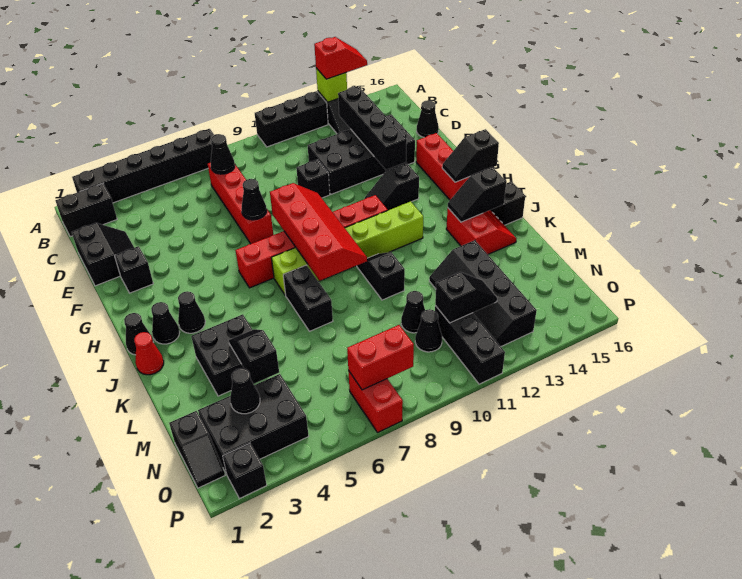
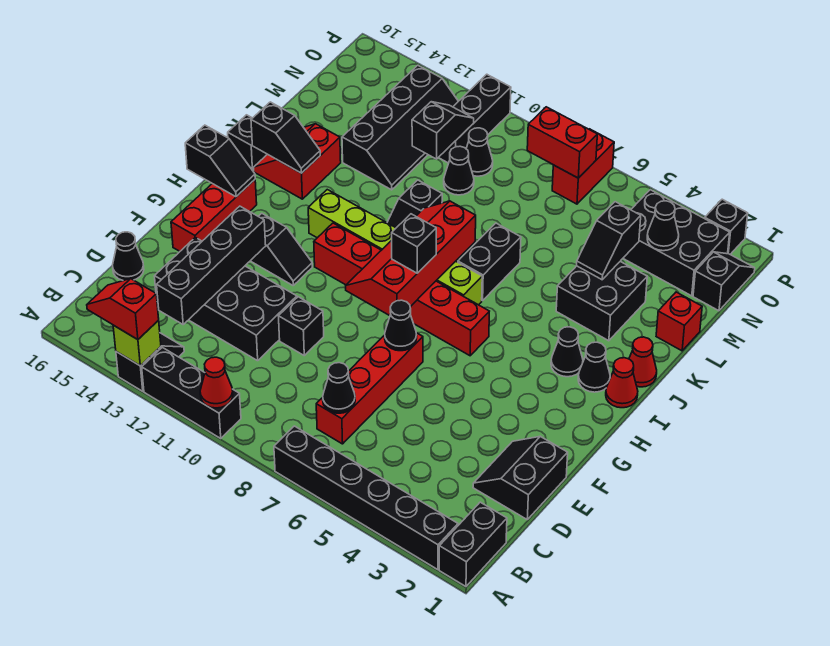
none -> red cone A10 level 2
black brick B1:B2 level 1 -> black brick A1:B1 level 1
black brick F2 level 1 -> black brick H8 level 3
black cone I1 level 1 -> red cone I1 level 1
none -> red brick L1 level 1
black slope N11:N12 level 2 top 11 -> black slope M11:N11 level 2 top M

